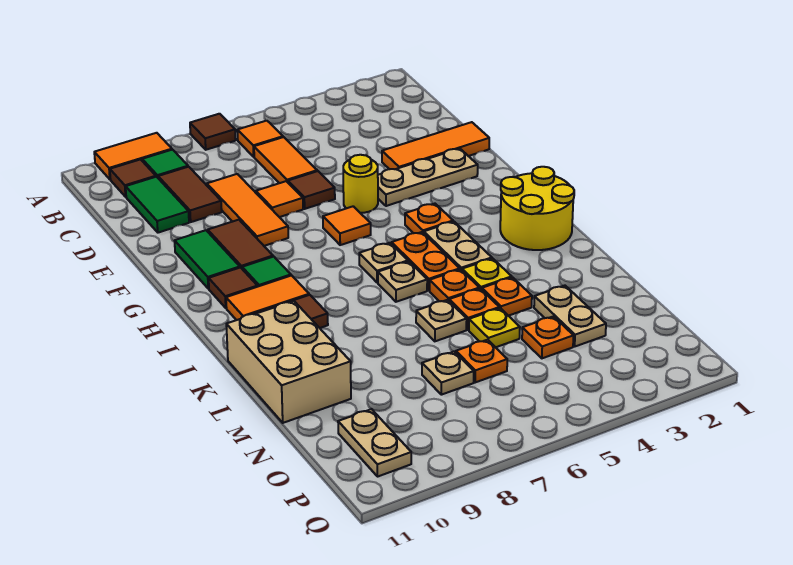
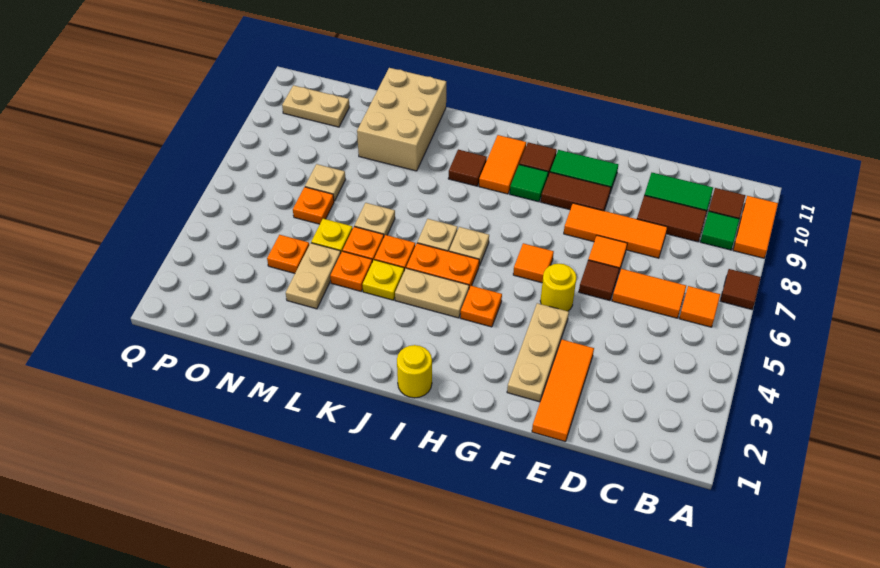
yellow round brick I1:J2 level 1 -> yellow round brick I1 level 1
tan brick K10:M11 level 1 -> tan brick L9:M11 level 1
tan plate M3:N3 level 1 -> tan plate M3:M4 level 1

